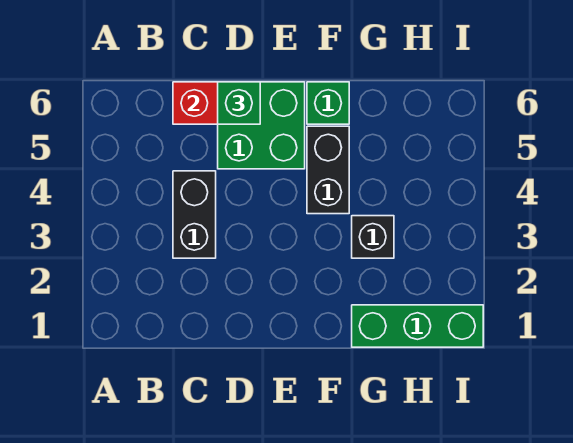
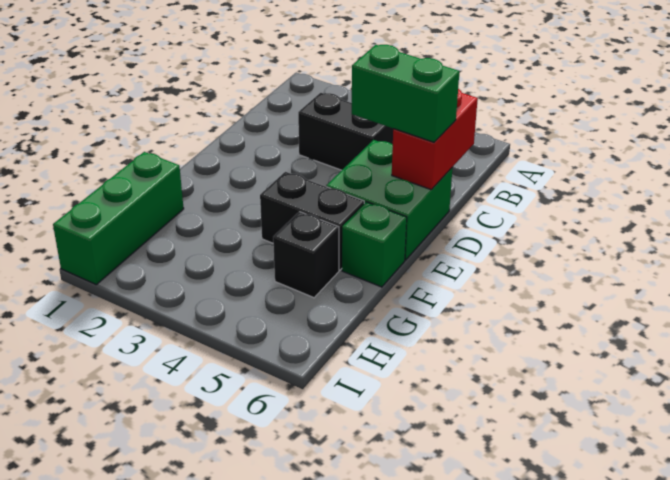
green brick D6 level 3 -> green brick D5:D6 level 3
black brick G3 level 1 -> black brick G5 level 1

